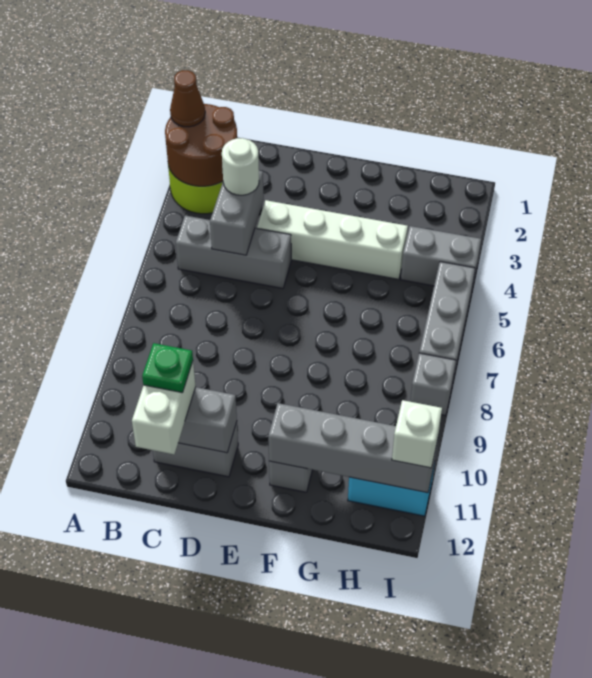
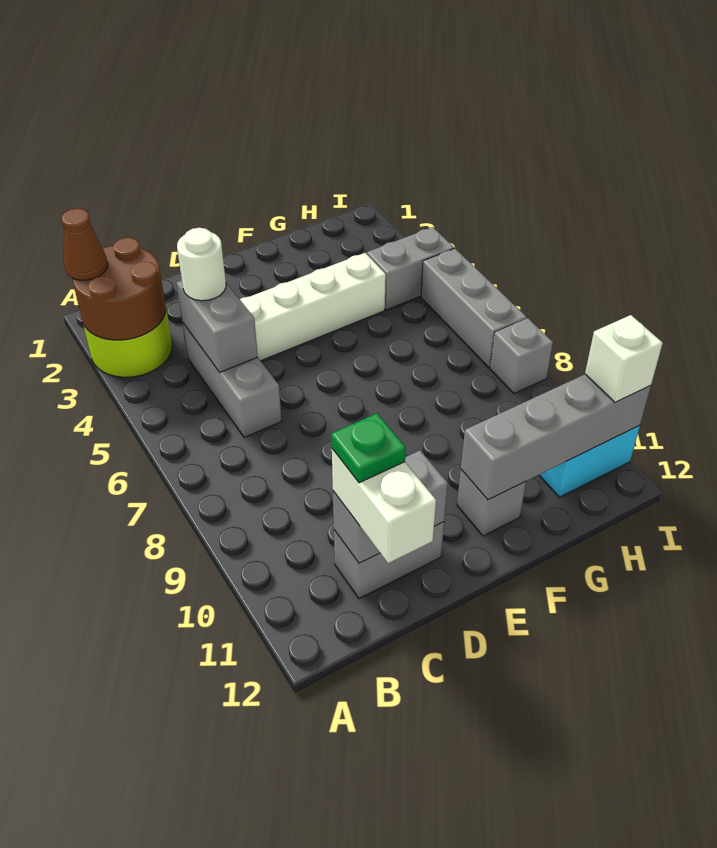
grey brick B5:D5 level 1 -> grey brick C4:C6 level 1

